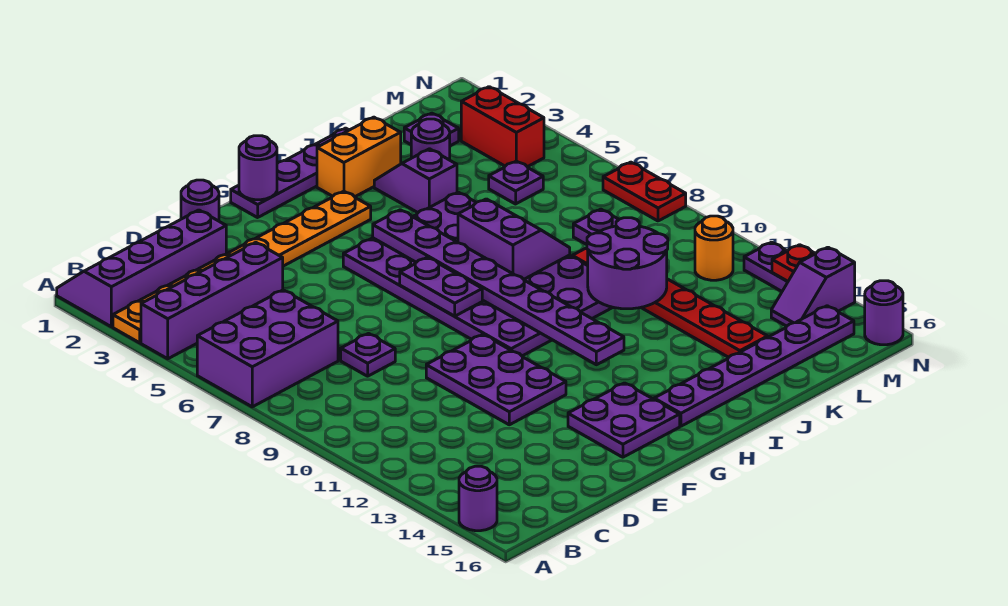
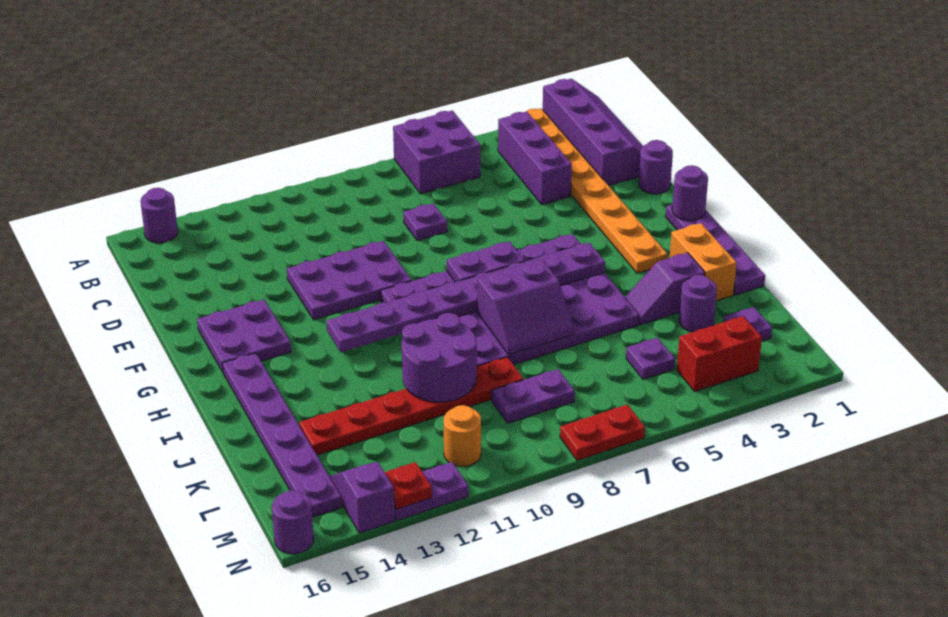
purple brick A4:D4 level 1 -> purple brick B4:D4 level 1
purple brick A6:C7 level 1 -> purple brick A6:B7 level 1
purple slope J3:J4 level 1 top 4 -> purple slope J3:J4 level 1 top 3

